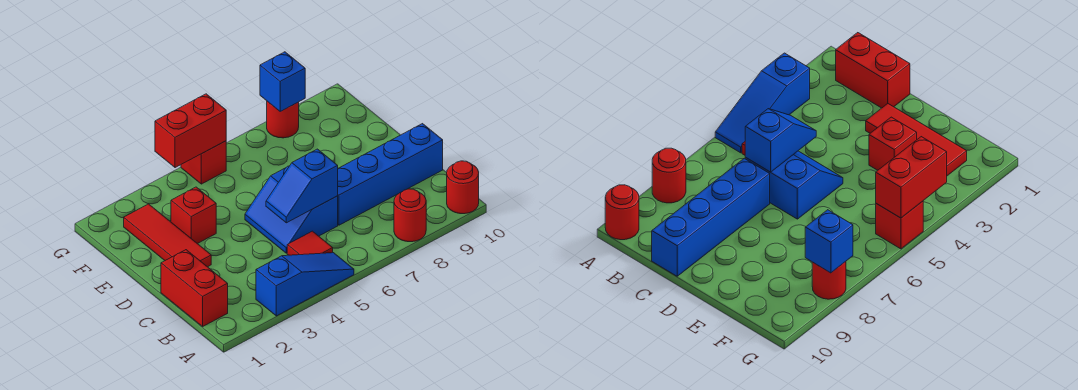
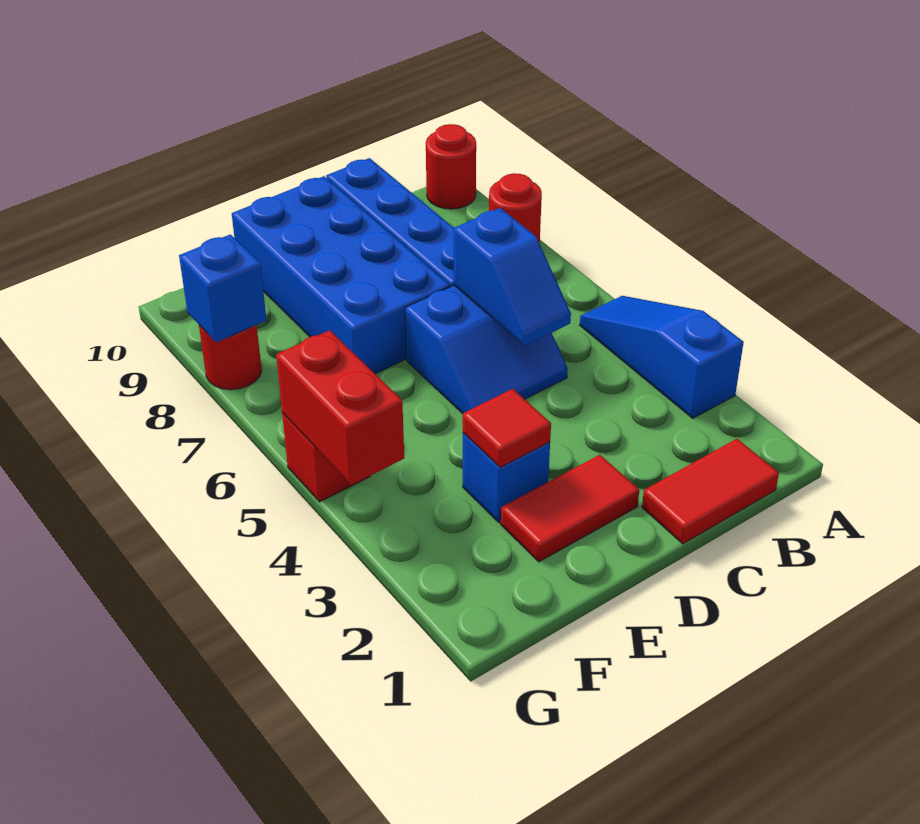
red brick B1:C1 level 1 -> red tile B1:C1 level 1
red tile B5 level 1 -> red tile E3 level 2
red tile D2:F2 level 1 -> red tile D2:E2 level 1
none -> blue brick D7:E10 level 1
red brick E3 level 1 -> blue brick E3 level 1

